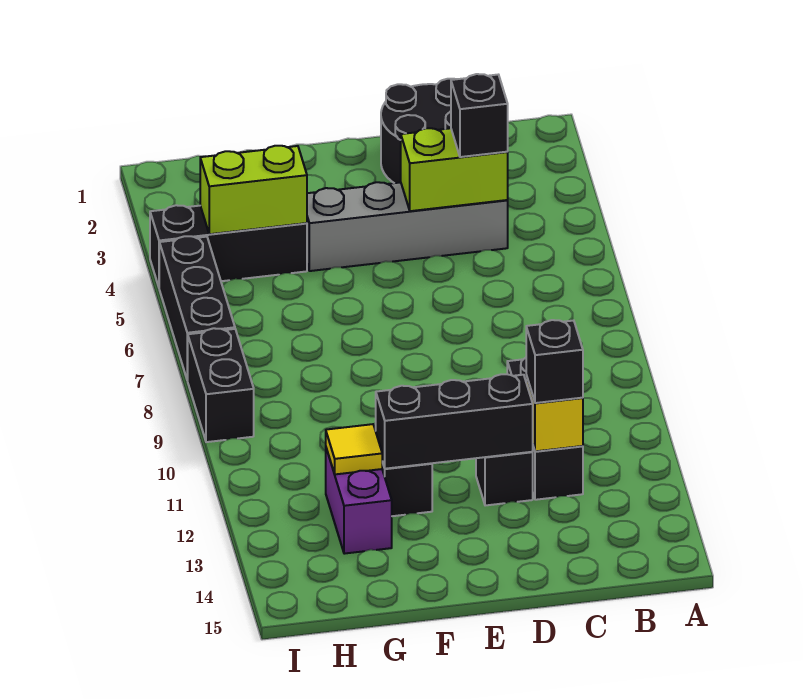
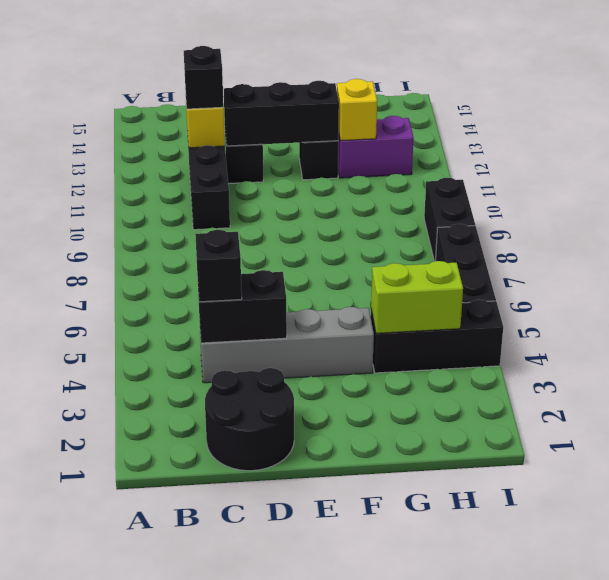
lime brick C4:D4 level 2 -> black brick C4:D4 level 2
purple brick G12:G13 level 1 -> purple brick G12:H12 level 1
yellow tile G12 level 2 -> yellow brick G12 level 2

